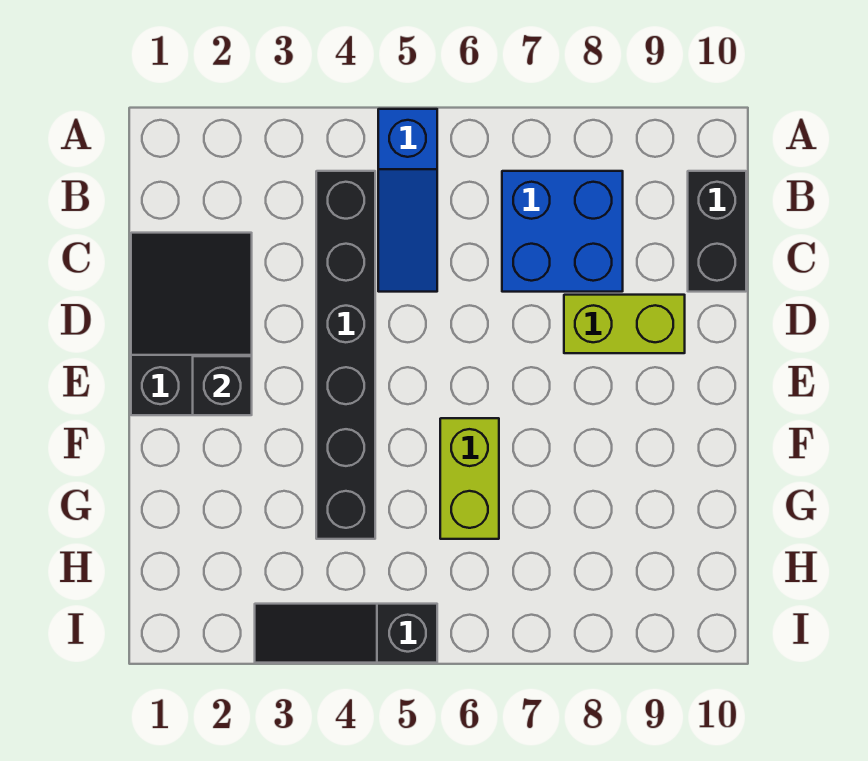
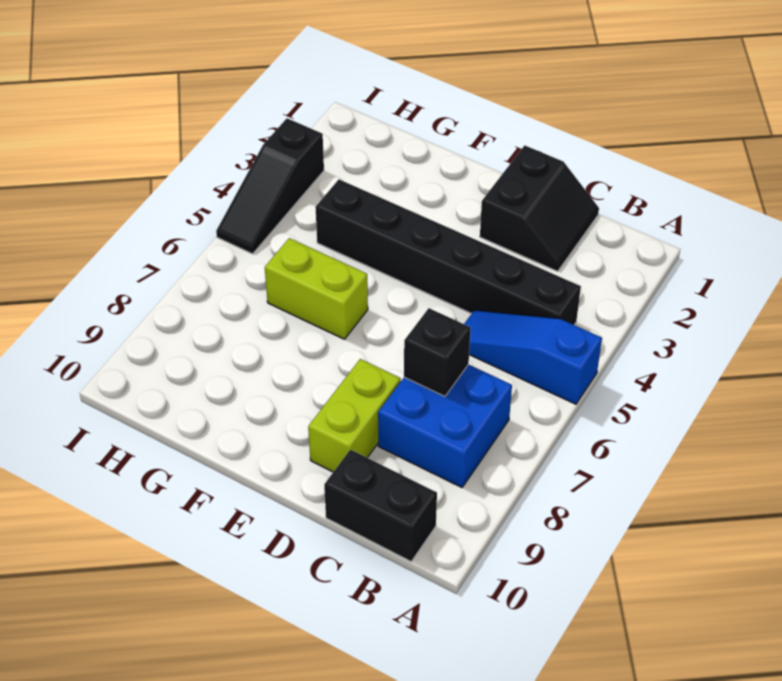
black slope C1:E2 level 1 top E -> black slope C1:D2 level 1 top D
black brick E2 level 2 -> black brick C7 level 2
black slope I3:I5 level 1 top 5 -> black slope I3:I5 level 1 top 3

